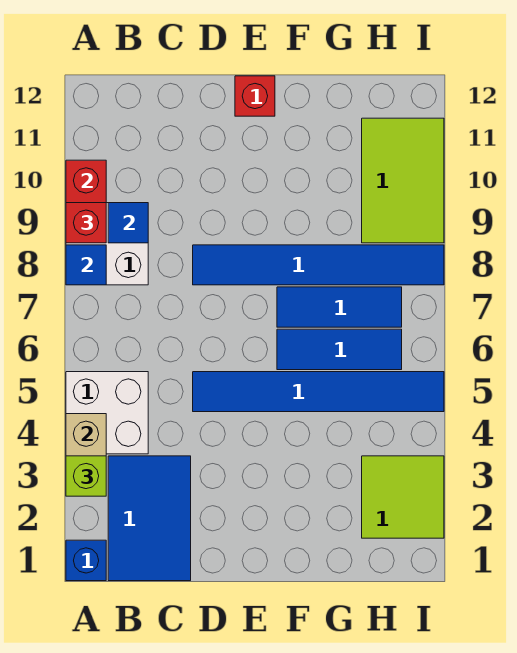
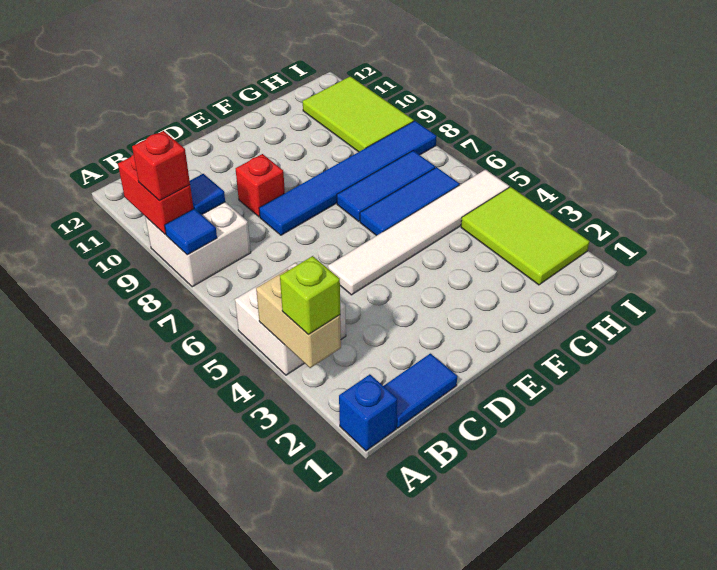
blue tile B1:C3 level 1 -> blue tile B1:C1 level 1
blue tile D5:I5 level 1 -> white tile D5:I5 level 1
red brick E12 level 1 -> red brick D9 level 1
lime tile H2:I3 level 1 -> lime tile H2:I4 level 1

